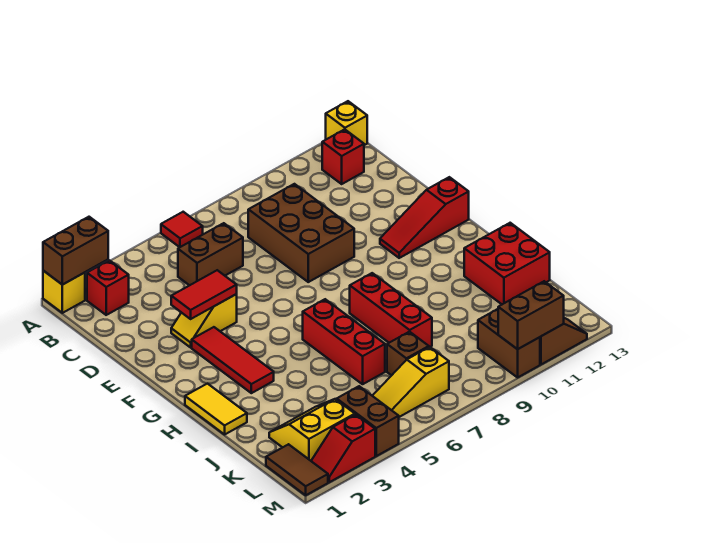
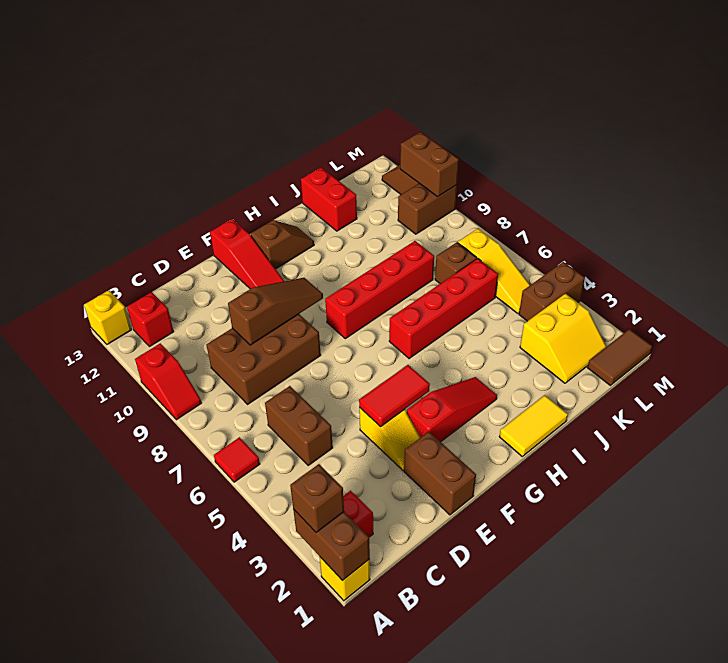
none -> brown brick A2 level 3
none -> brown slope D9:F9 level 2 top D
none -> brown brick E1:E2 level 1
red tile E3:E4 level 2 -> red tile E4:F4 level 2
red tile F3:H3 level 1 -> red slope F3:H3 level 1 top F
none -> brown slope G12:H12 level 1 top G
red brick H6:J6 level 1 -> red brick H6:K6 level 1
red brick H8:J8 level 1 -> red brick G8:J8 level 1
red brick I12:J13 level 1 -> red brick J12:J13 level 1
yellow slope K2:L3 level 1 top L -> yellow slope K2:L3 level 1 top 3
red slope M2:M3 level 1 top 3 -> red slope A9:A10 level 1 top 10

